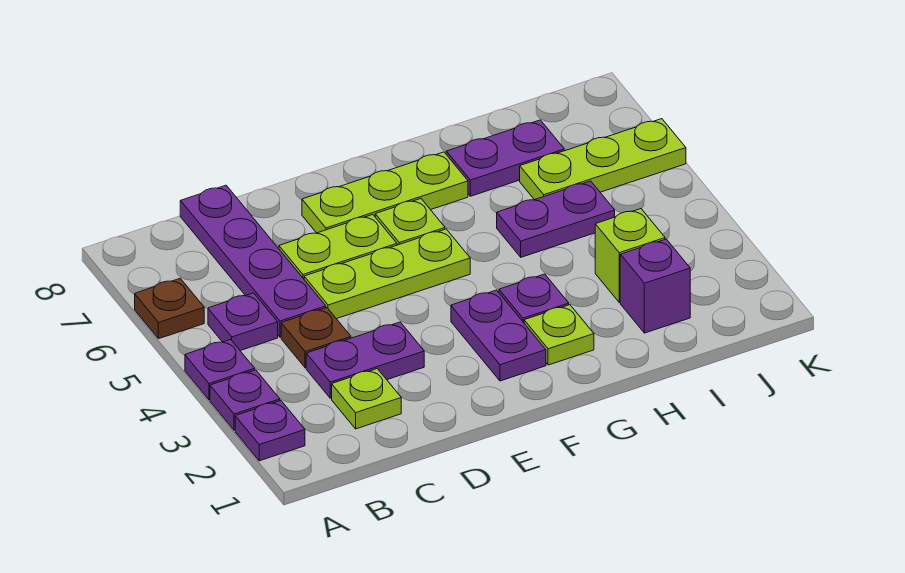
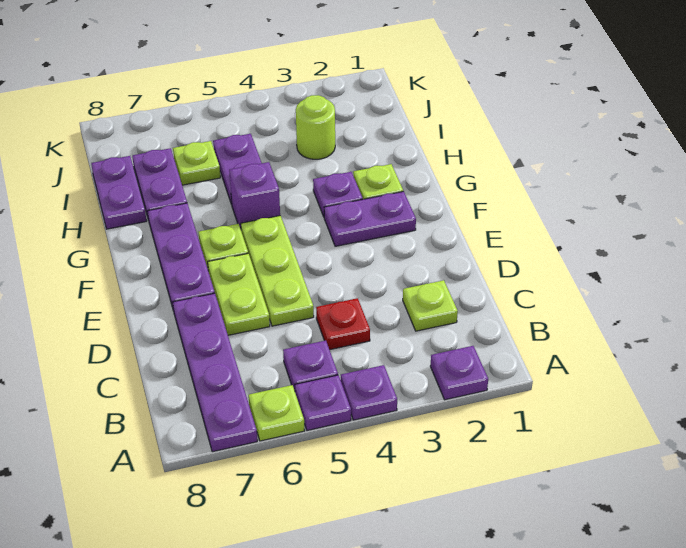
purple plate A3 level 1 -> purple plate A5 level 1
brown plate A6 level 1 -> lime plate A6 level 1
purple plate C3:D3 level 1 -> purple plate H8:I8 level 1
brown plate C4 level 1 -> red plate C4 level 1
purple plate C5:C8 level 1 -> purple plate A7:D7 level 1
lime plate E7:G7 level 1 -> purple plate E7:G7 level 1
purple brick I2 level 1 -> purple brick G5 level 1
lime brick I3 level 1 -> lime round brick I3 level 1
lime plate I6:K6 level 1 -> lime plate I6 level 1

